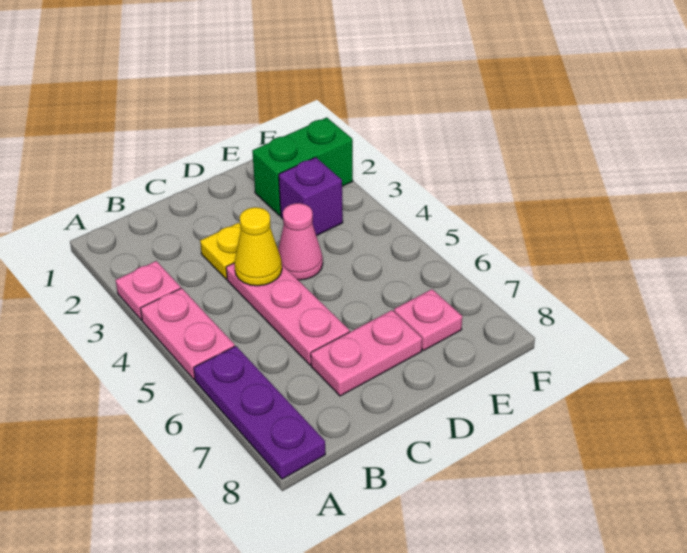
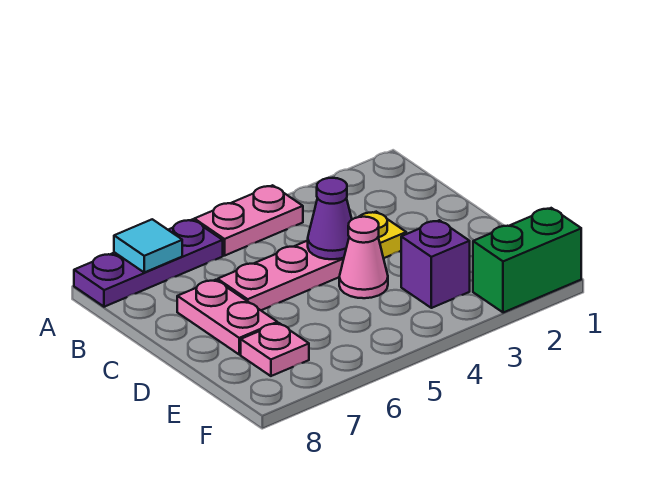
pink plate A3 level 1 -> none
none -> cyan tile A7 level 2
yellow cone C4 level 2 -> purple cone C4 level 2
green brick E2:F2 level 1 -> green brick F1:F2 level 1

